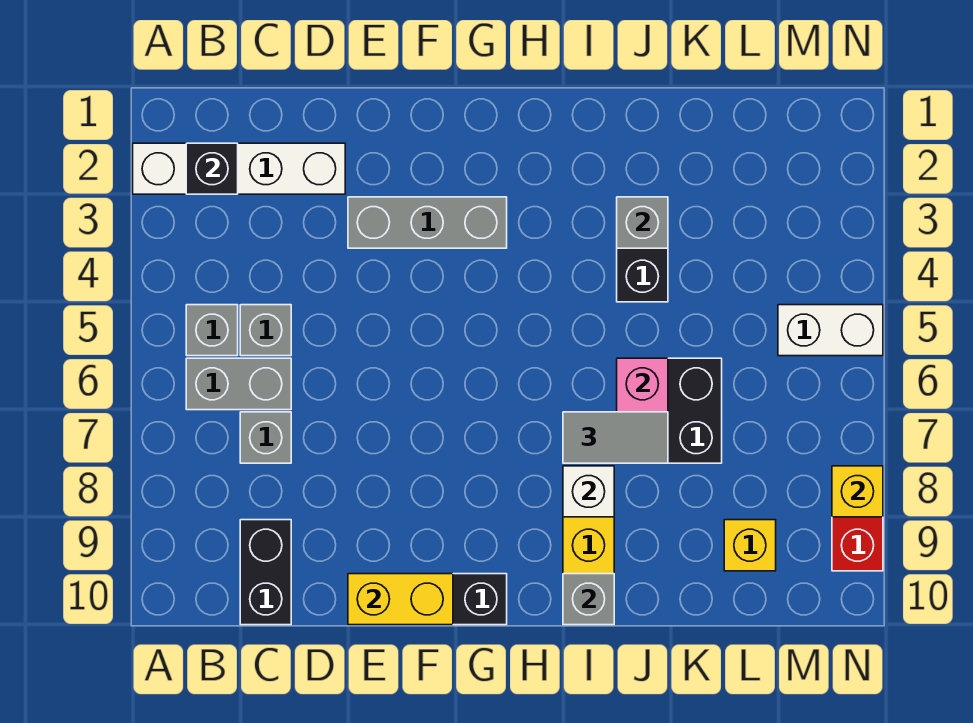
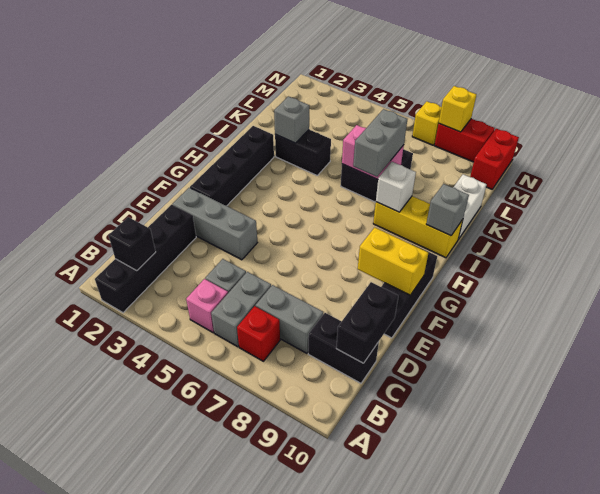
white brick A2:D2 level 1 -> black brick A2:D2 level 1
grey brick B5 level 1 -> pink brick B5 level 1
none -> red brick B7 level 1
grey brick C7 level 1 -> grey brick C7:C8 level 1
none -> black brick C10:D10 level 2
grey brick E3:G3 level 1 -> grey brick E2:E4 level 1
yellow brick E10:F10 level 2 -> yellow brick F9:F10 level 2
none -> black brick F2:I2 level 1
grey tile I7:J7 level 3 -> grey brick I7:J7 level 3
yellow brick L9 level 1 -> yellow brick N7 level 1
white brick M5:N5 level 1 -> white brick J10:K10 level 1
none -> red brick M10:N10 level 1

